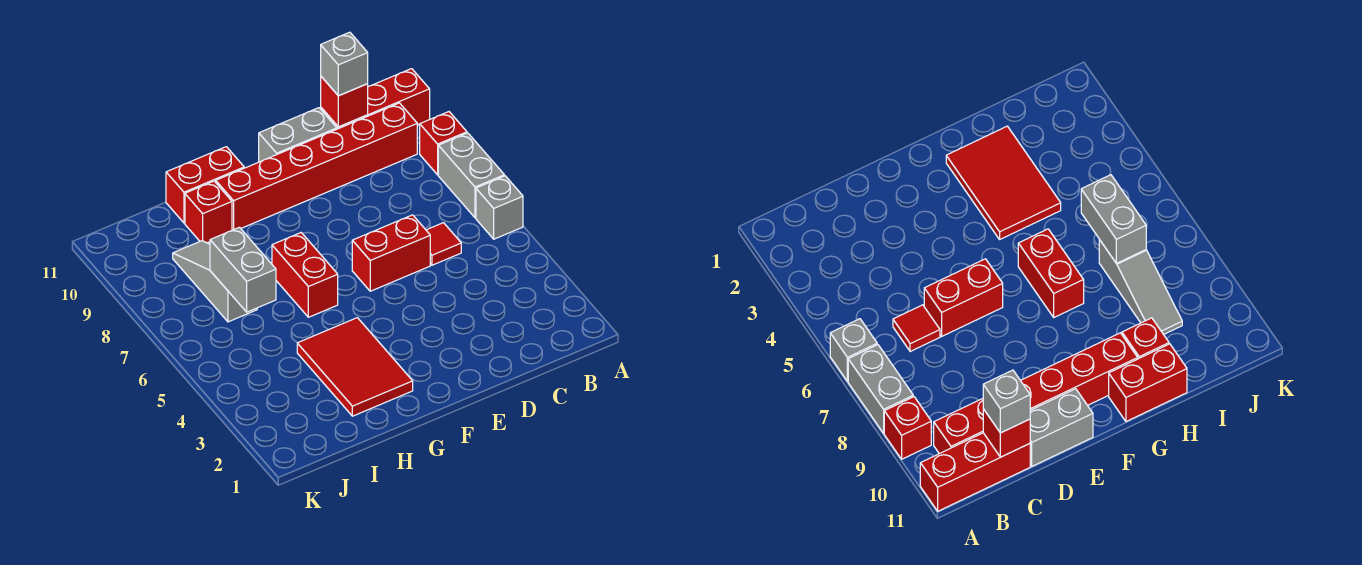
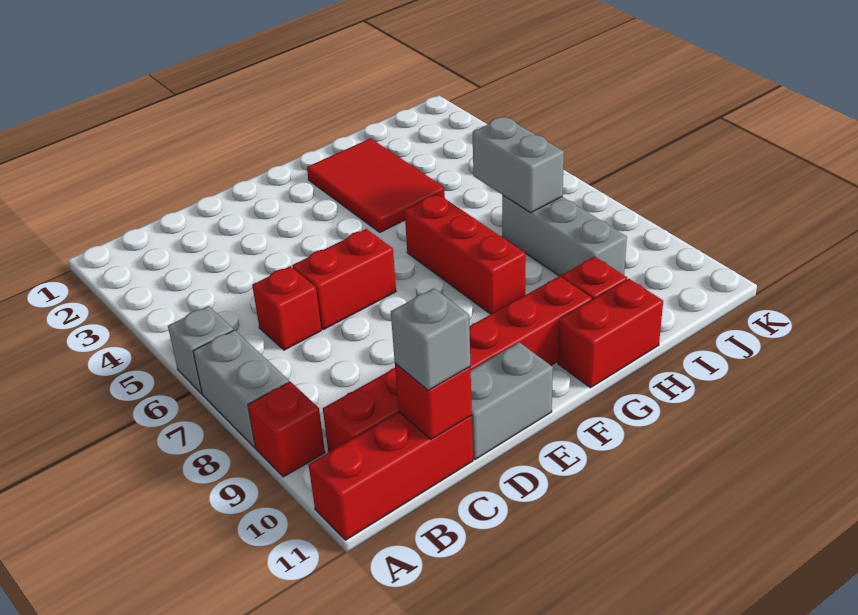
red tile C6 level 1 -> red brick C6 level 1
red brick G6:G7 level 1 -> red brick G6:G8 level 1
grey slope I7:I9 level 1 top 7 -> grey brick I7:I9 level 1

